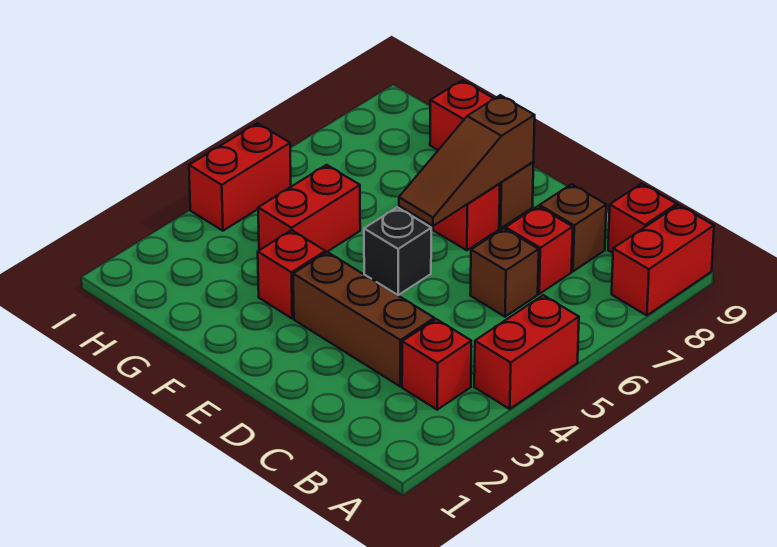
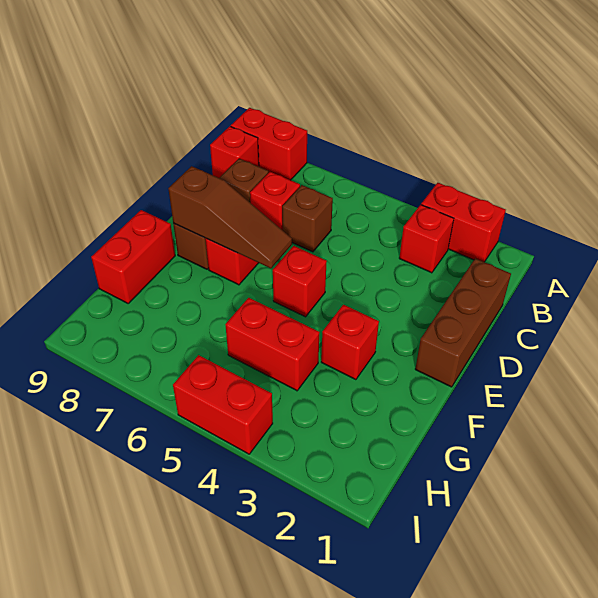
red brick A4:A5 level 1 -> red brick A2:A3 level 1
brown brick C3:E3 level 1 -> brown brick C1:E1 level 1
black brick E5 level 1 -> red brick E5 level 1

